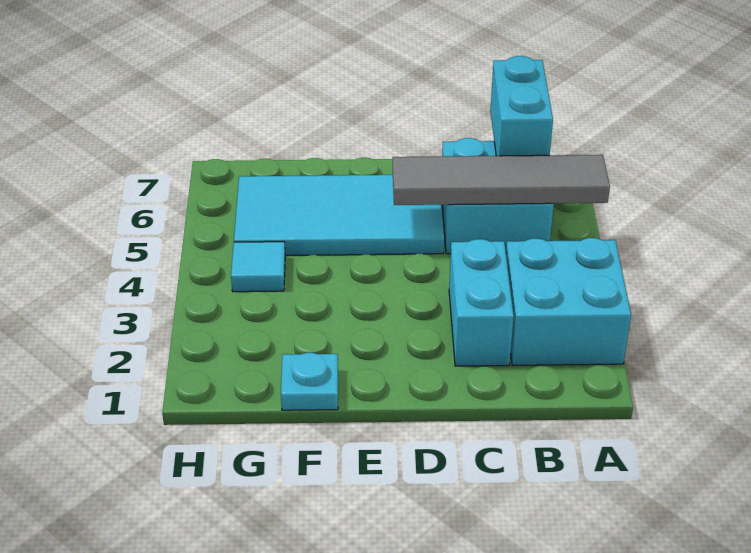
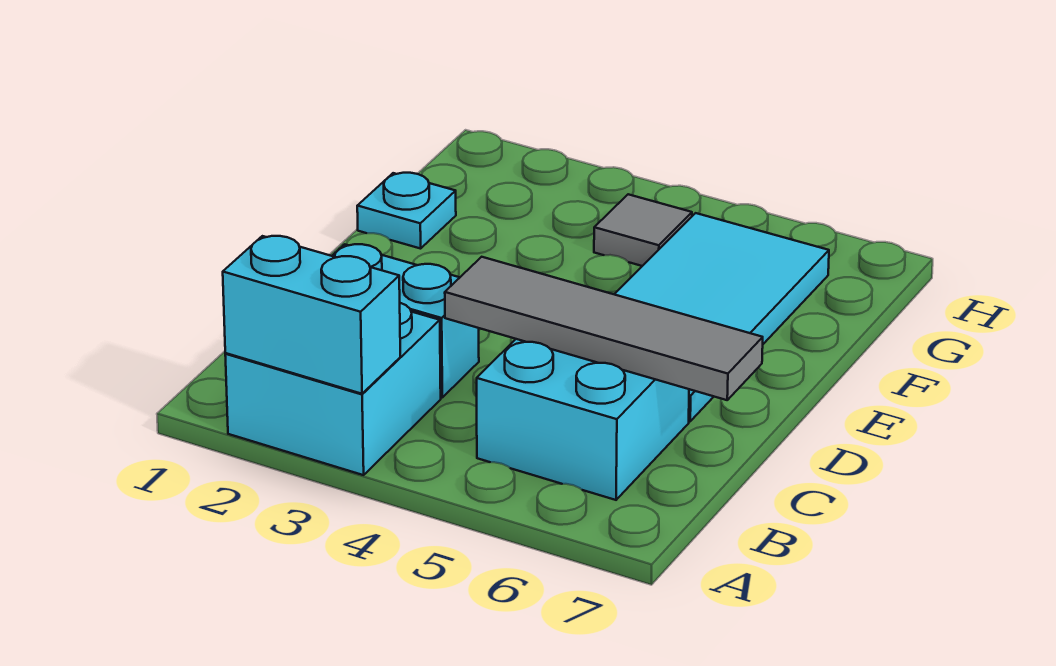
grey tile A5:D5 level 2 -> grey tile C4:C7 level 2
cyan brick B6:B7 level 2 -> cyan brick A2:A3 level 2
cyan tile G4 level 1 -> grey tile G4 level 1

